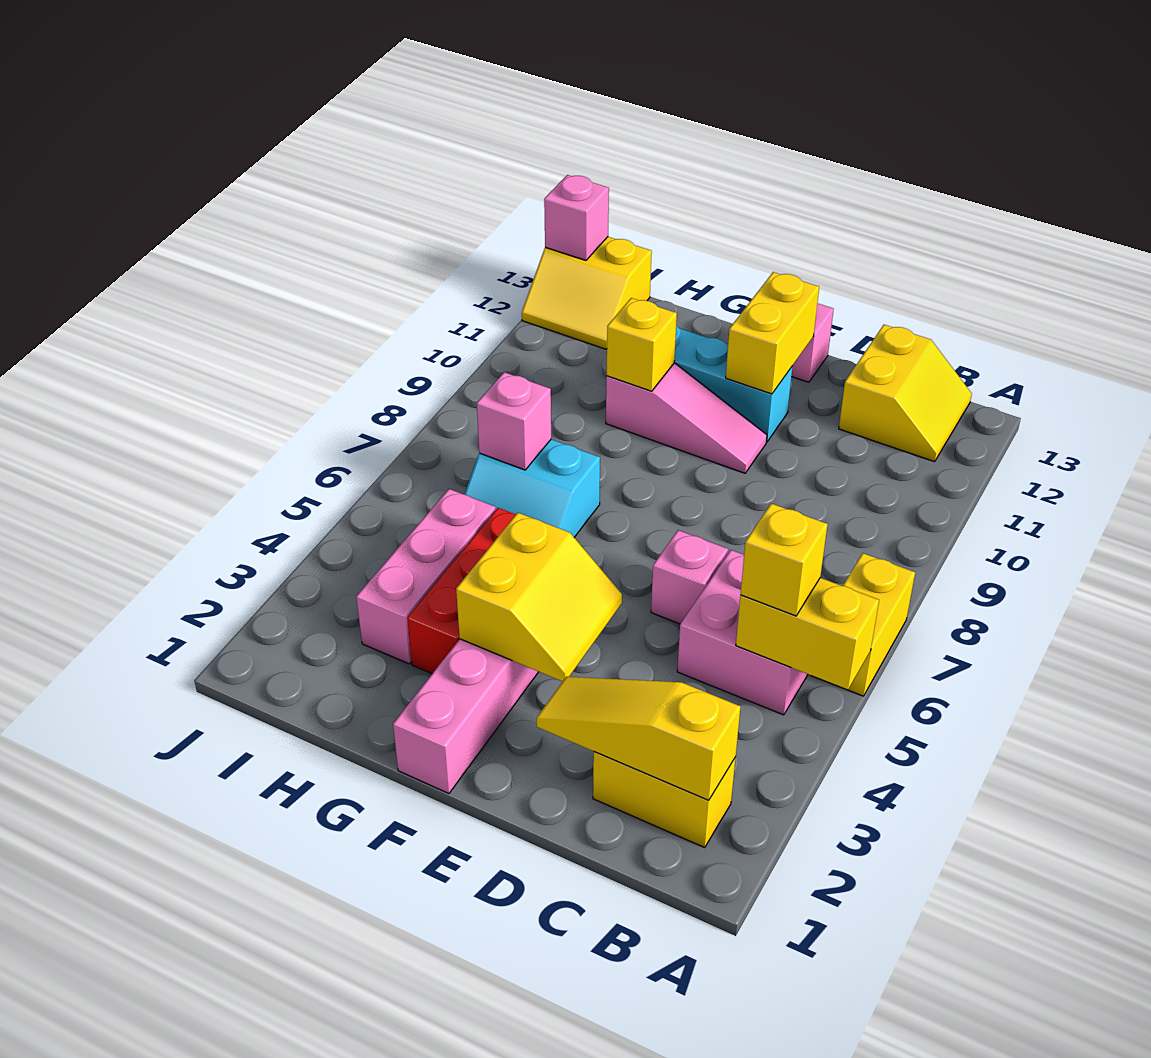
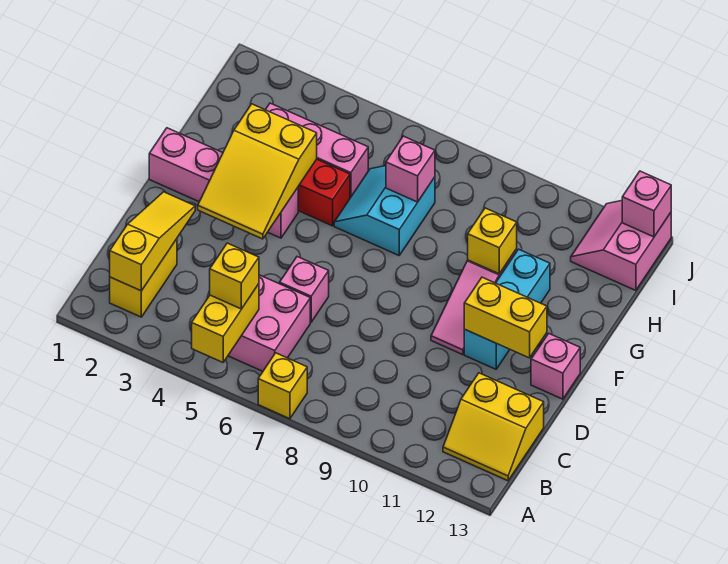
yellow brick A6:A7 level 1 -> yellow brick A7 level 1
yellow slope E3:F4 level 2 top F -> yellow slope E3:G4 level 2 top G
yellow slope I12:J13 level 1 top 13 -> pink slope I12:J13 level 1 top 13

